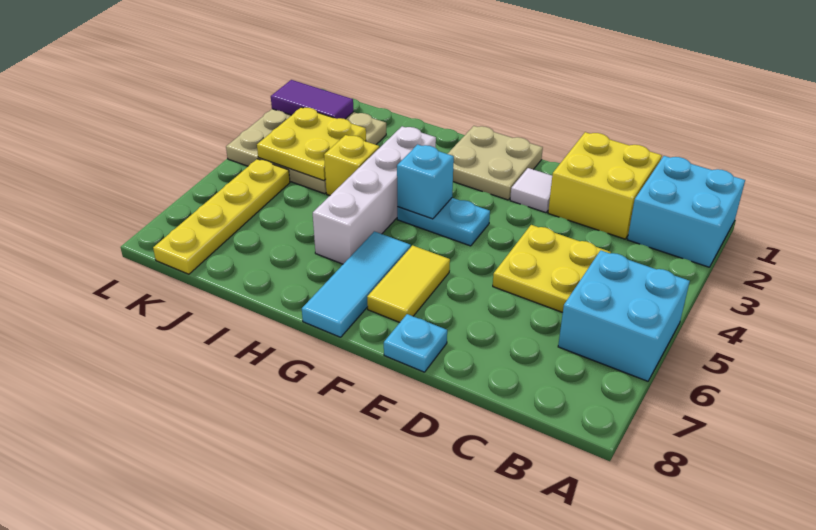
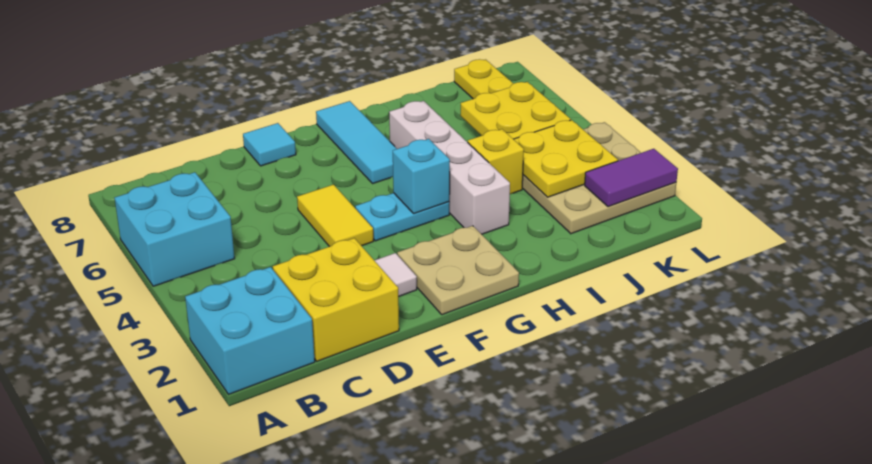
yellow plate C4:D5 level 1 -> yellow plate J5:K6 level 2
cyan plate E8 level 1 -> cyan tile E8 level 1
yellow tile F6:F7 level 1 -> yellow tile E4:E5 level 1

